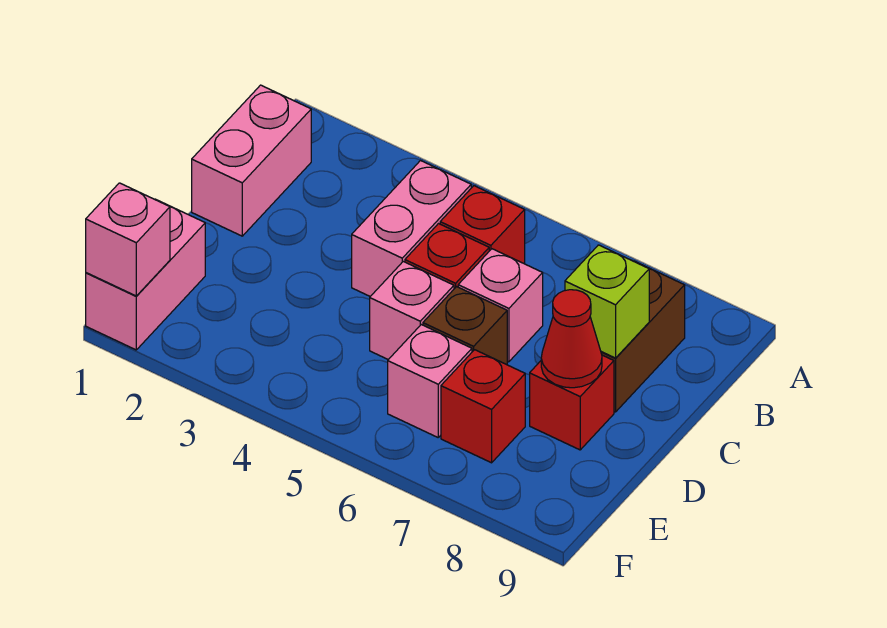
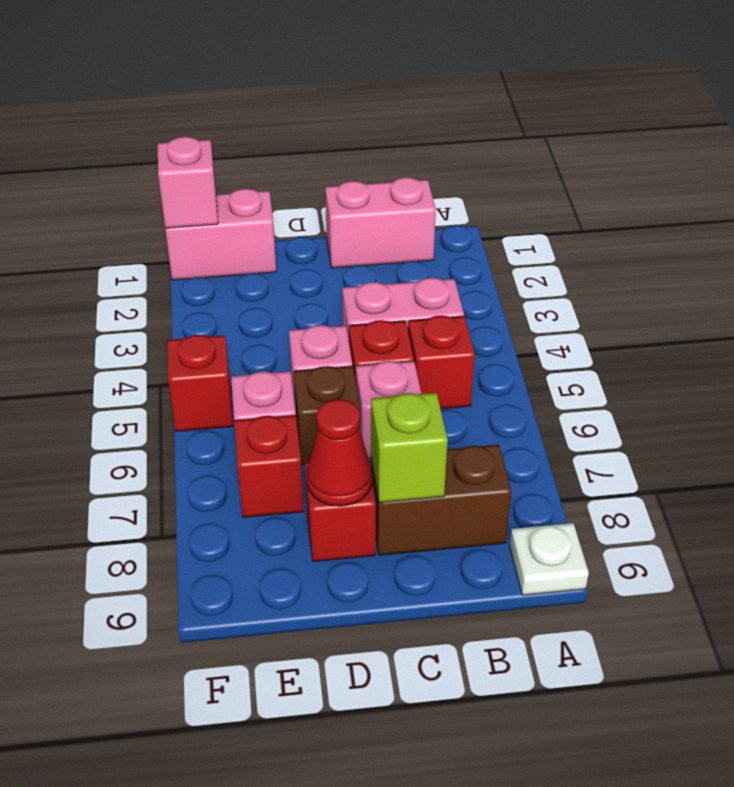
none -> white plate A9 level 1
none -> red brick F5 level 1

